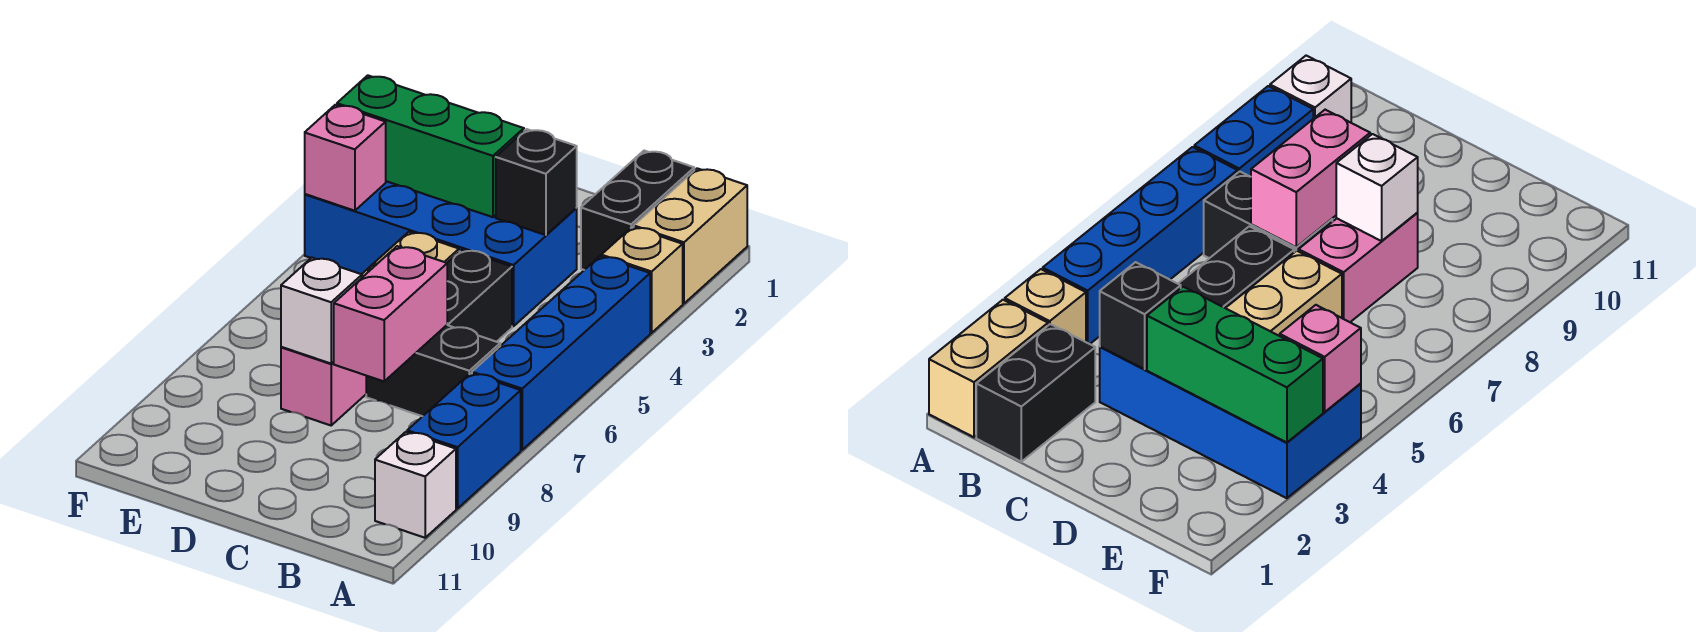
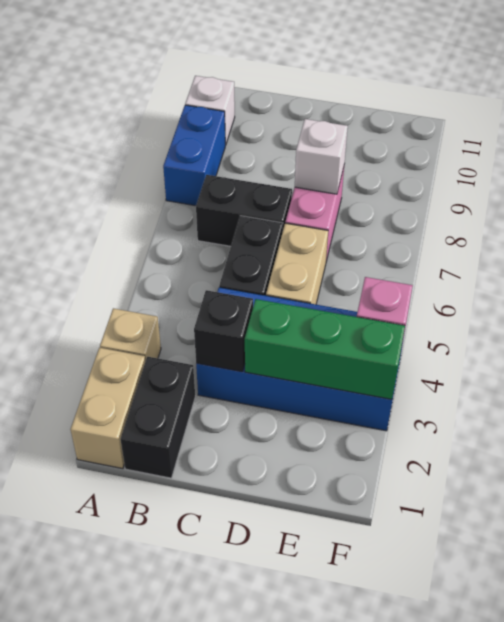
blue brick A4:A7 level 1 -> none
pink brick C7:C8 level 2 -> none

